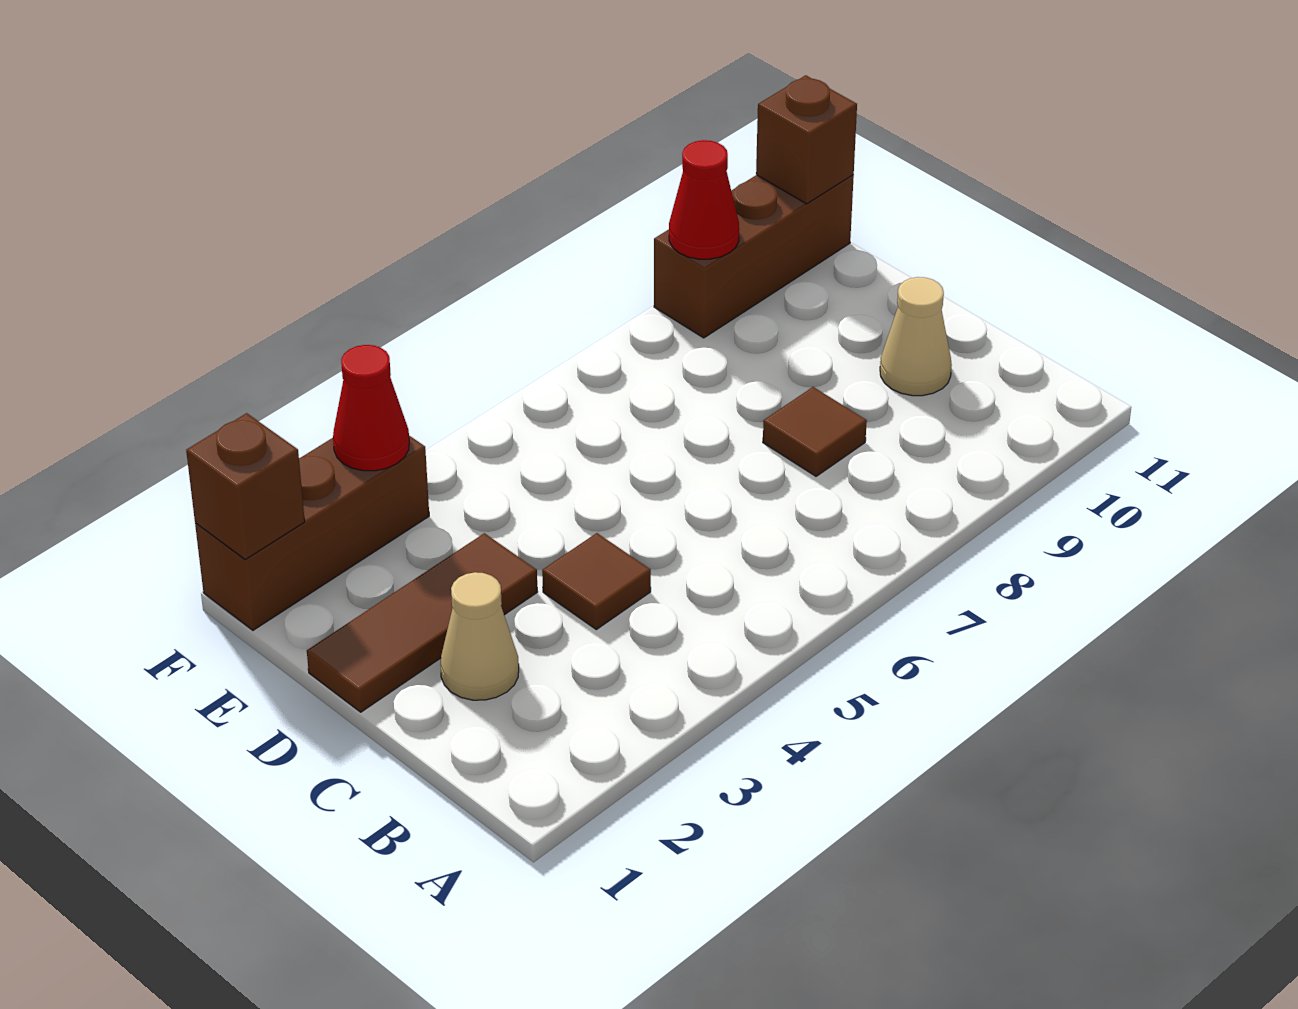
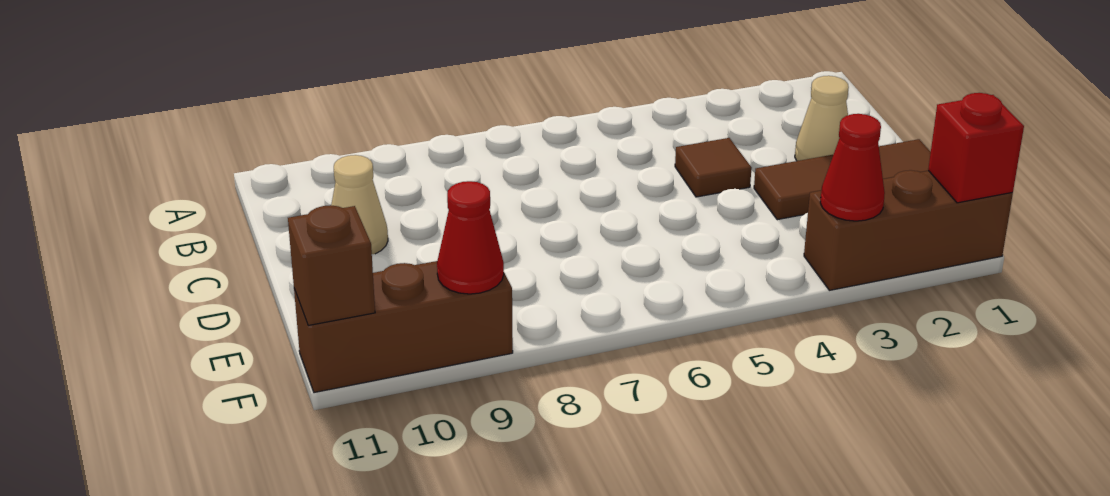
brown tile C8 level 1 -> none
brown brick F1 level 2 -> red brick F1 level 2

